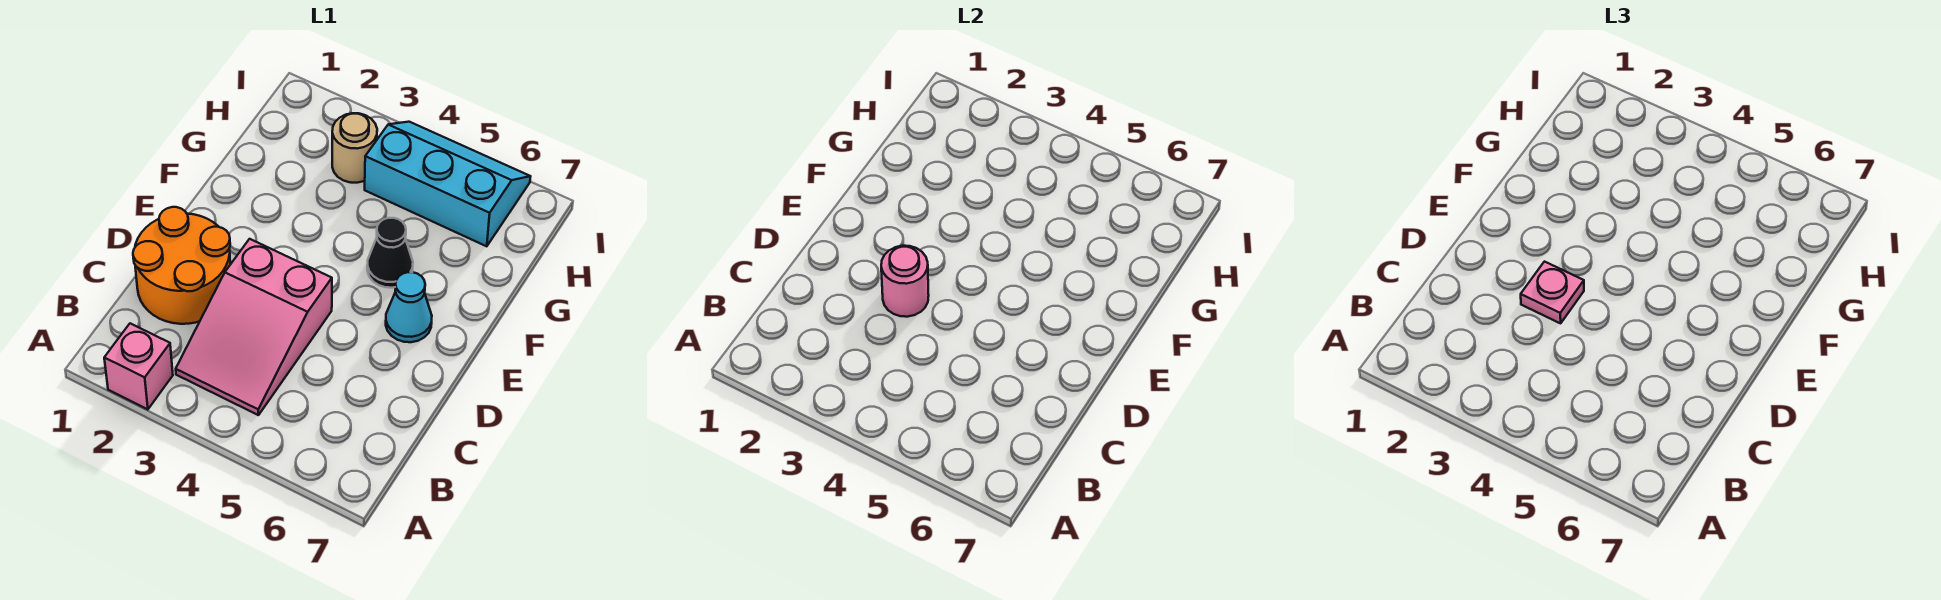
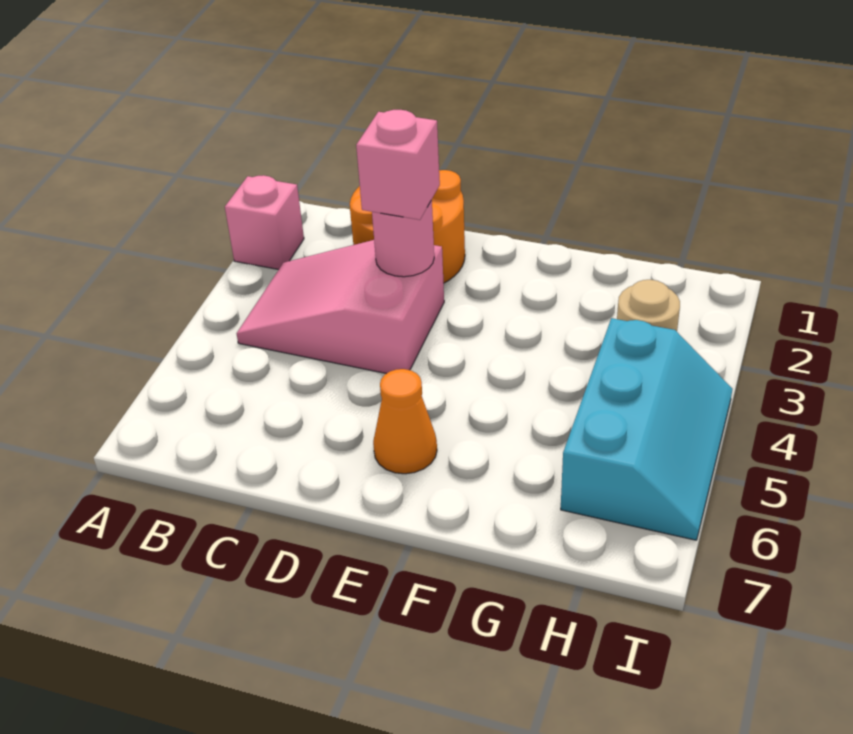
pink plate D3 level 3 -> pink brick D3 level 3
cyan cone E6 level 1 -> orange cone E6 level 1
black cone F5 level 1 -> none

